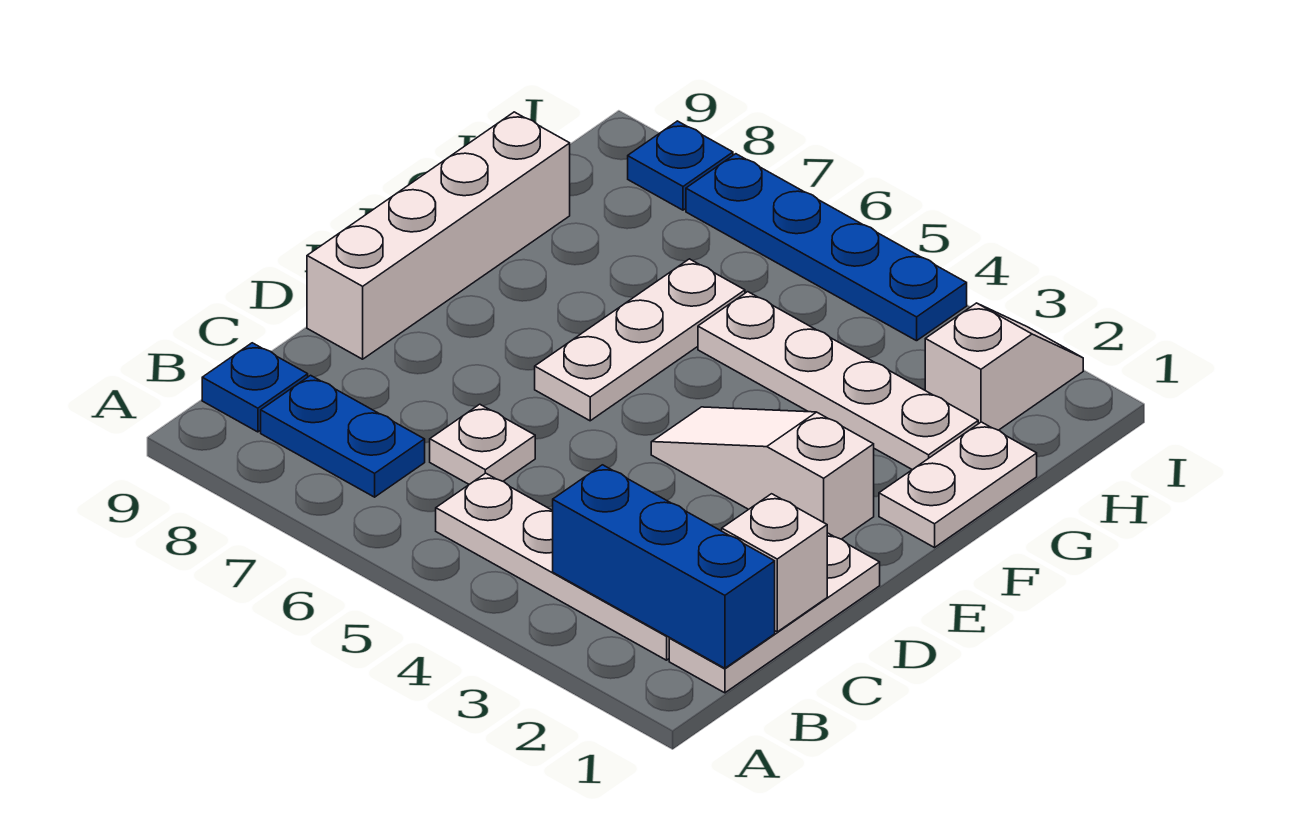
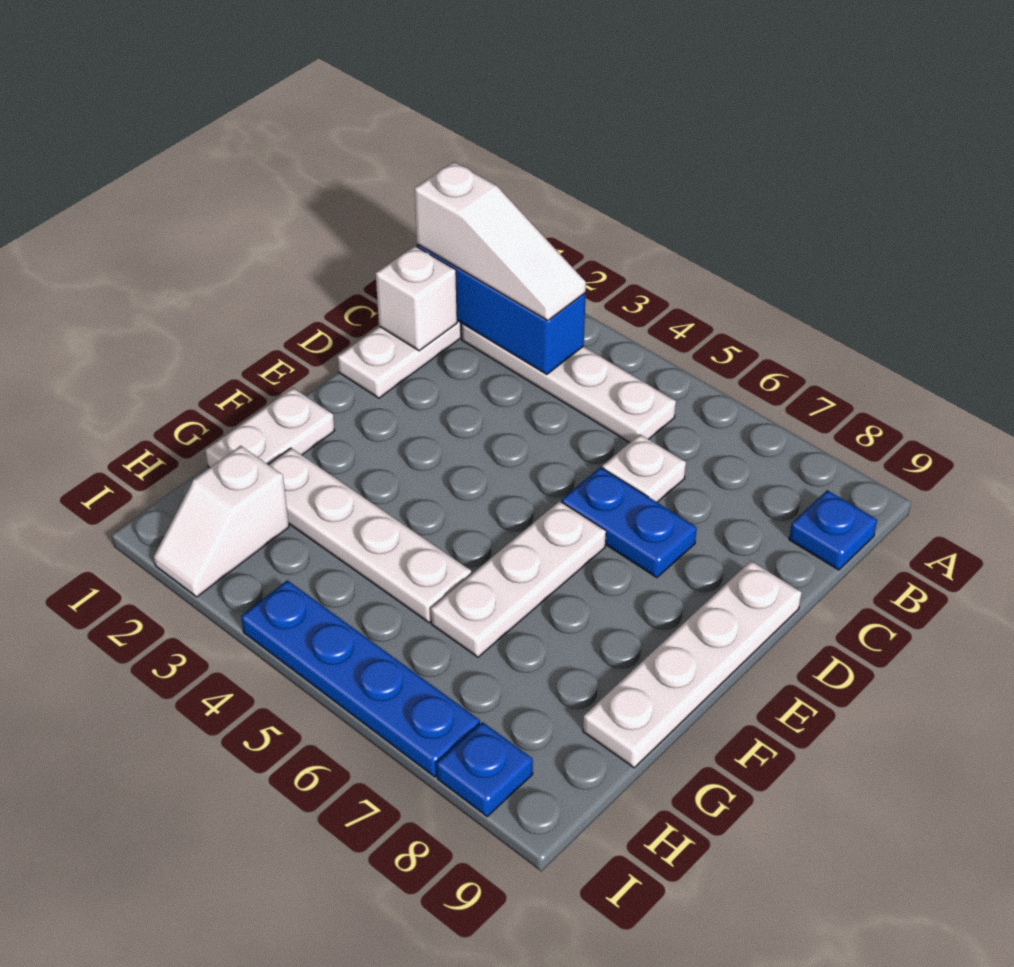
blue plate B7:B8 level 1 -> blue plate D6:D7 level 1
white brick D9:G9 level 1 -> white plate D9:G9 level 1
white slope E2:E4 level 1 top 2 -> white slope B1:B3 level 3 top 1

